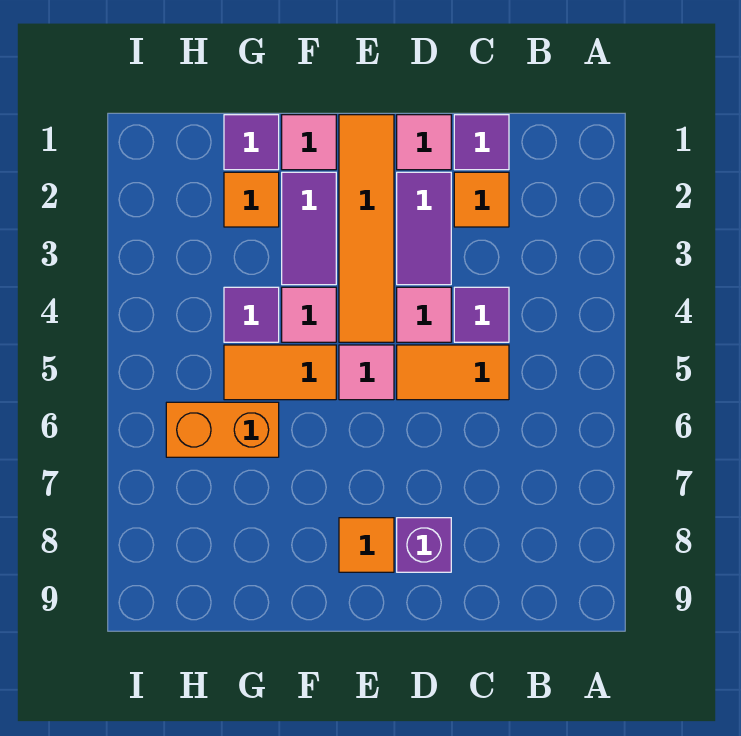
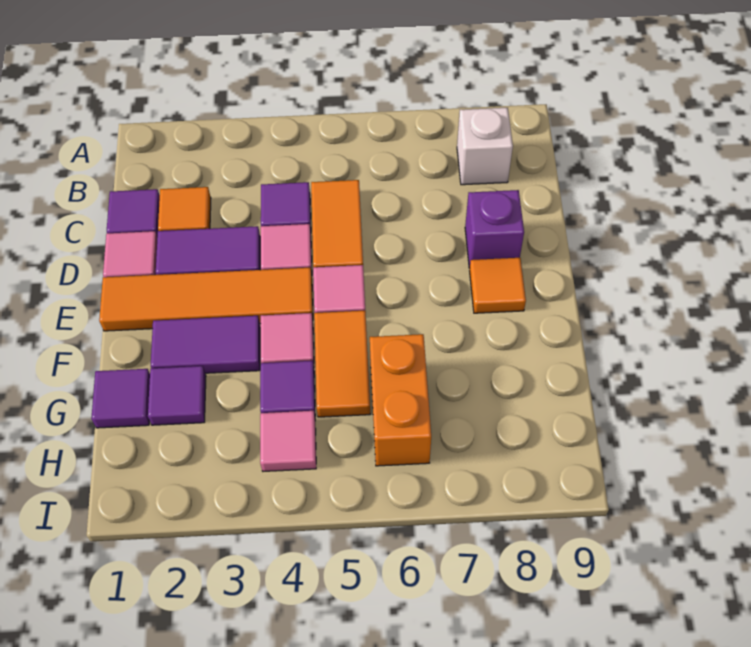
none -> white brick B8 level 1
pink tile F1 level 1 -> pink tile H4 level 1
orange tile G2 level 1 -> purple tile G2 level 1

